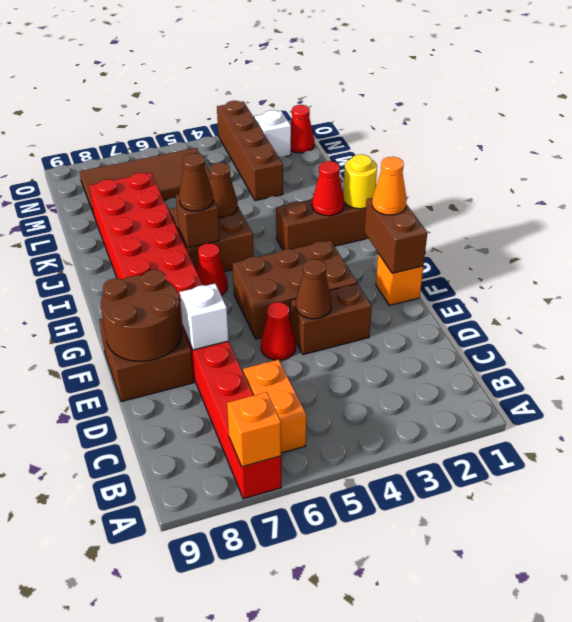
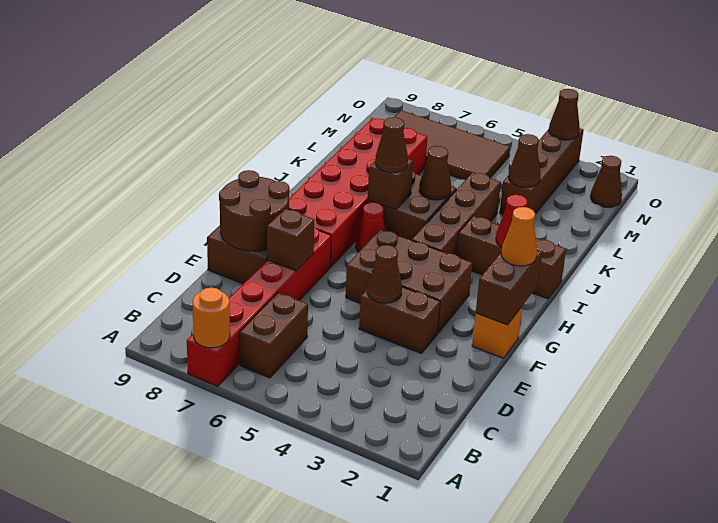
orange brick A7 level 2 -> orange round brick A7 level 2
orange brick B6:C6 level 1 -> brown brick B6:C6 level 1
red cone E5 level 1 -> none
white brick E7 level 2 -> brown brick E7 level 2
none -> brown brick H4:K4 level 1
yellow round brick I1 level 2 -> none
none -> brown cone L3 level 2
red cone N1 level 1 -> brown cone N1 level 1
white brick N2 level 1 -> none
none -> brown cone O3 level 2

